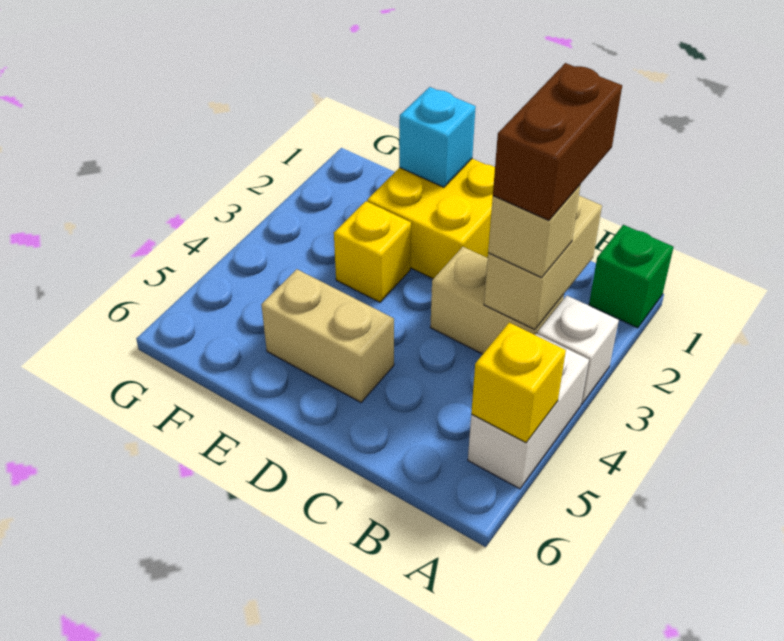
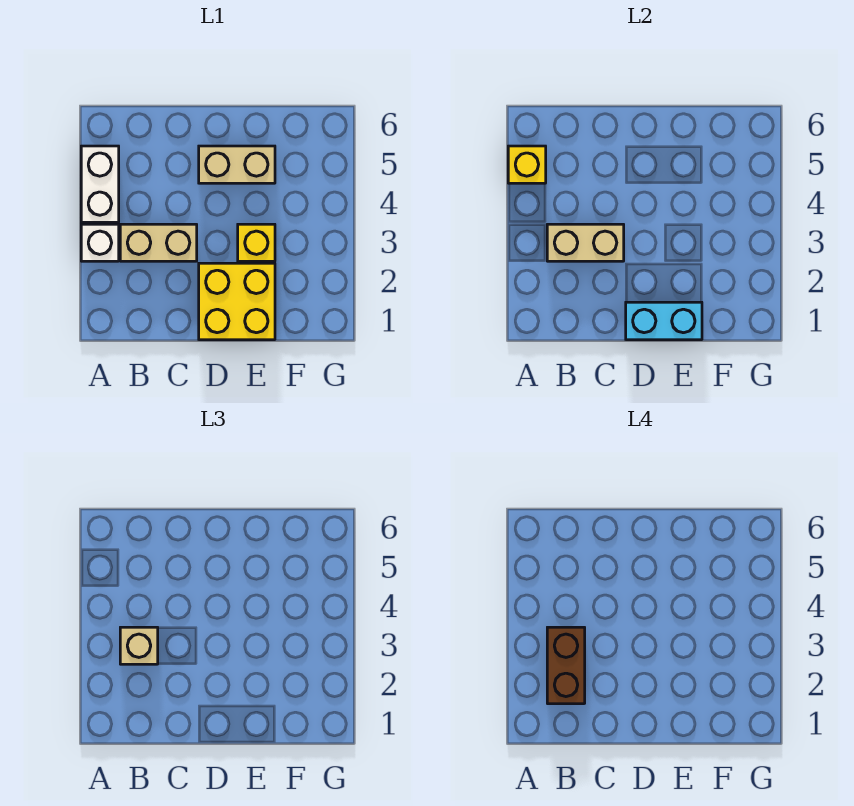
green brick A1 level 1 -> none
tan brick B2:B3 level 2 -> tan brick B3:C3 level 2
cyan brick E1 level 2 -> cyan brick D1:E1 level 2

